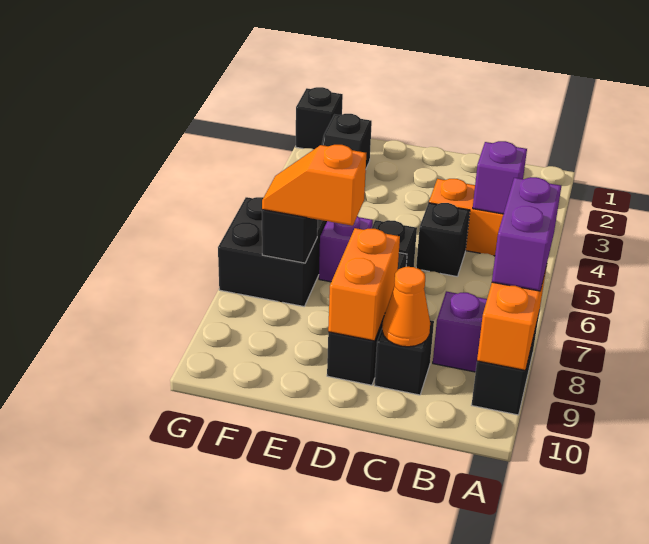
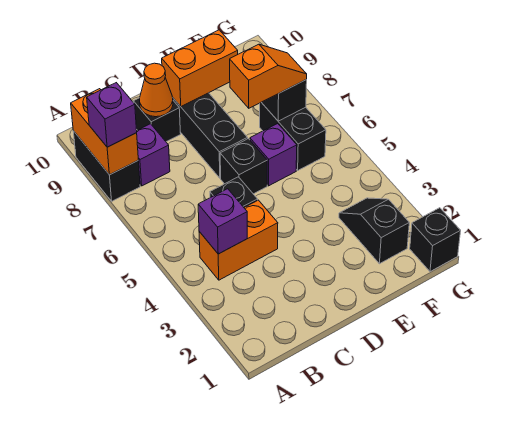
purple brick A7:A8 level 3 -> purple brick A8 level 3
orange brick D8:D9 level 2 -> orange brick D9:E9 level 2
black brick F6:G7 level 1 -> black brick F6:F7 level 1

